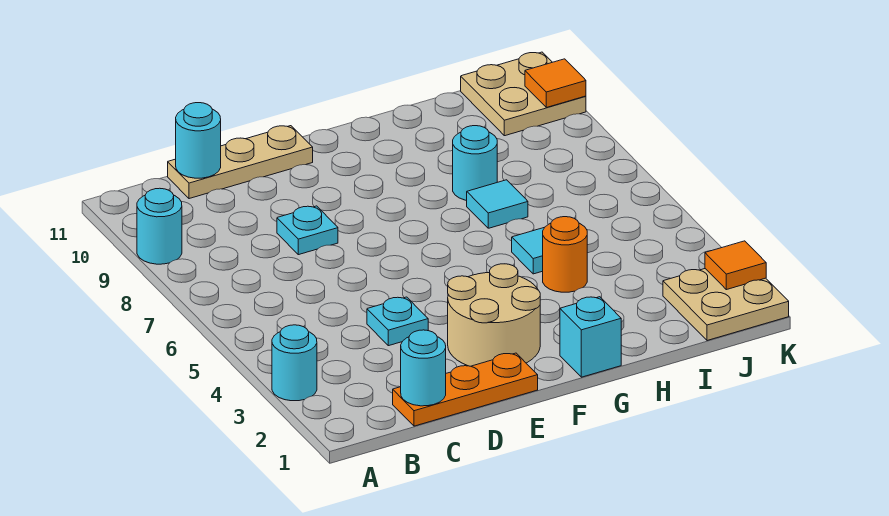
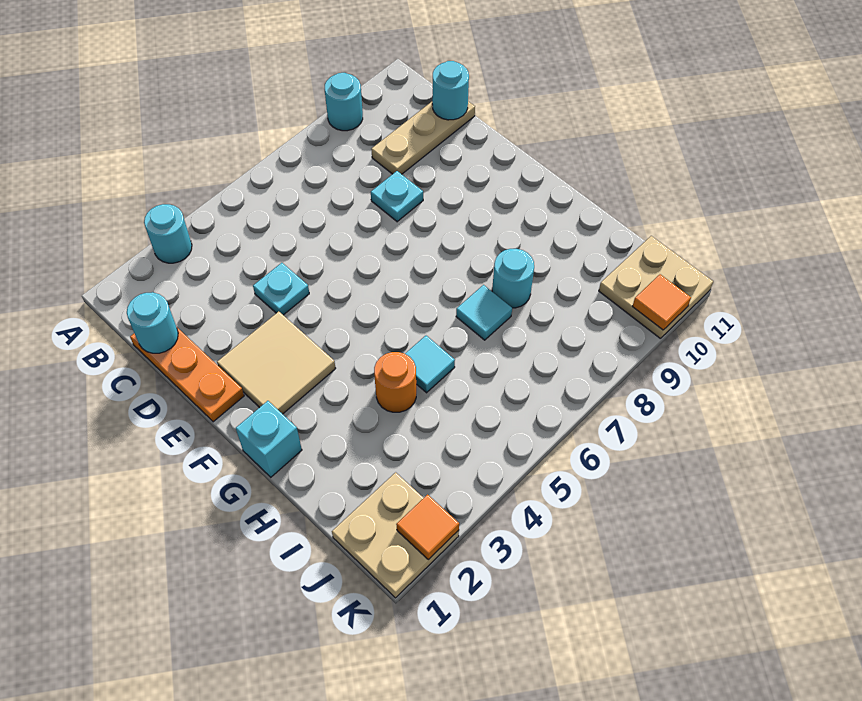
tan plate C11:E11 level 1 -> tan plate C9:C11 level 1
tan round brick E2:F3 level 1 -> tan tile E2:F3 level 1

